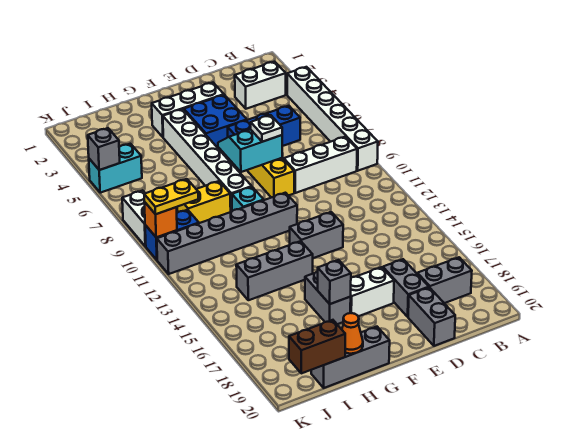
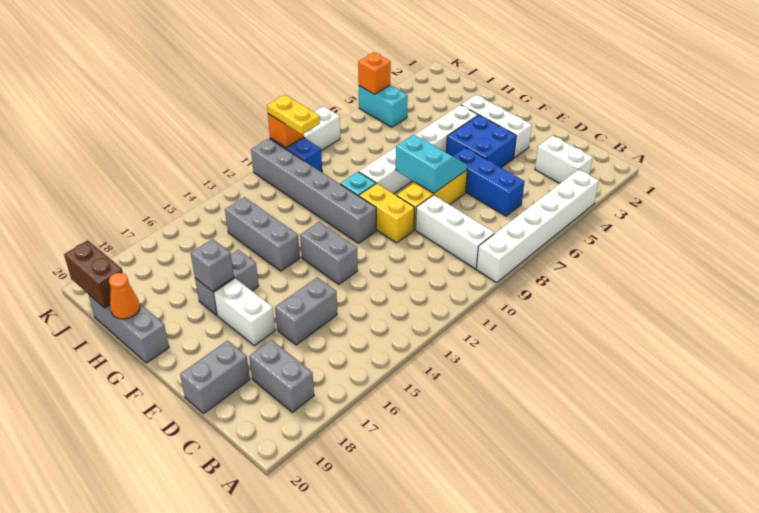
grey brick D17:D18 level 1 -> grey brick D15:D16 level 1
white plate E8 level 3 -> none
yellow brick H9:I9 level 1 -> yellow brick E10:F10 level 1
grey brick K5 level 2 -> orange brick K5 level 2

